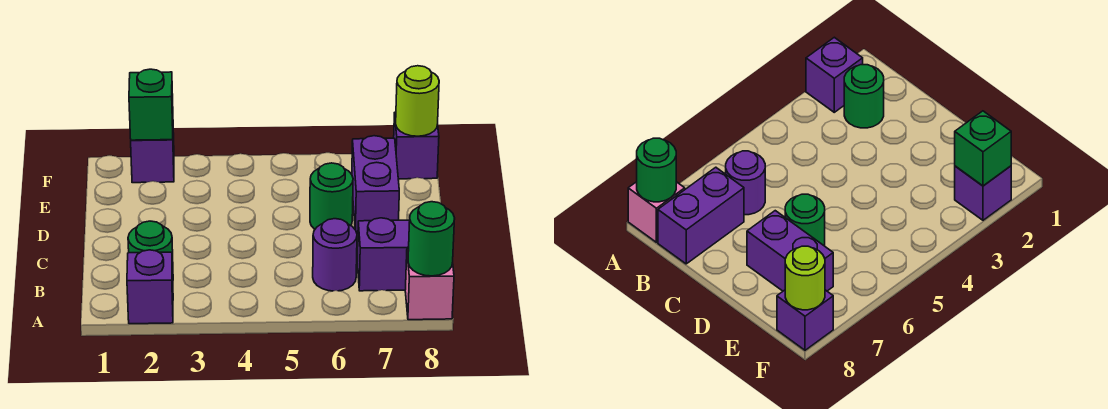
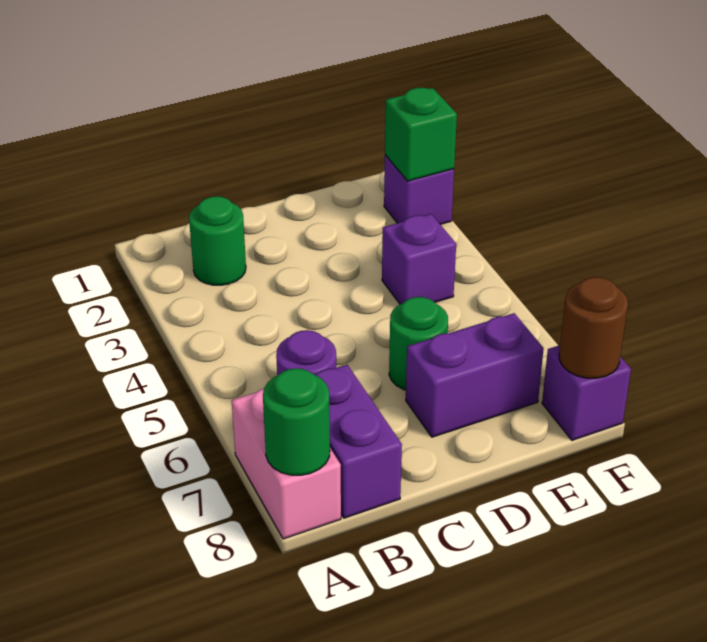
purple brick A2 level 1 -> purple brick E4 level 1
pink brick A8 level 1 -> pink brick A7:A8 level 1
lime round brick F8 level 2 -> brown round brick F8 level 2

